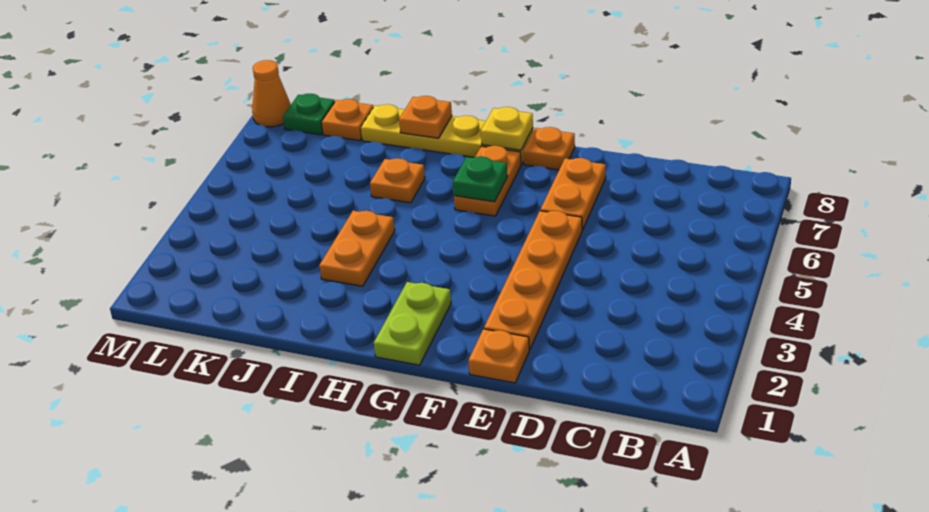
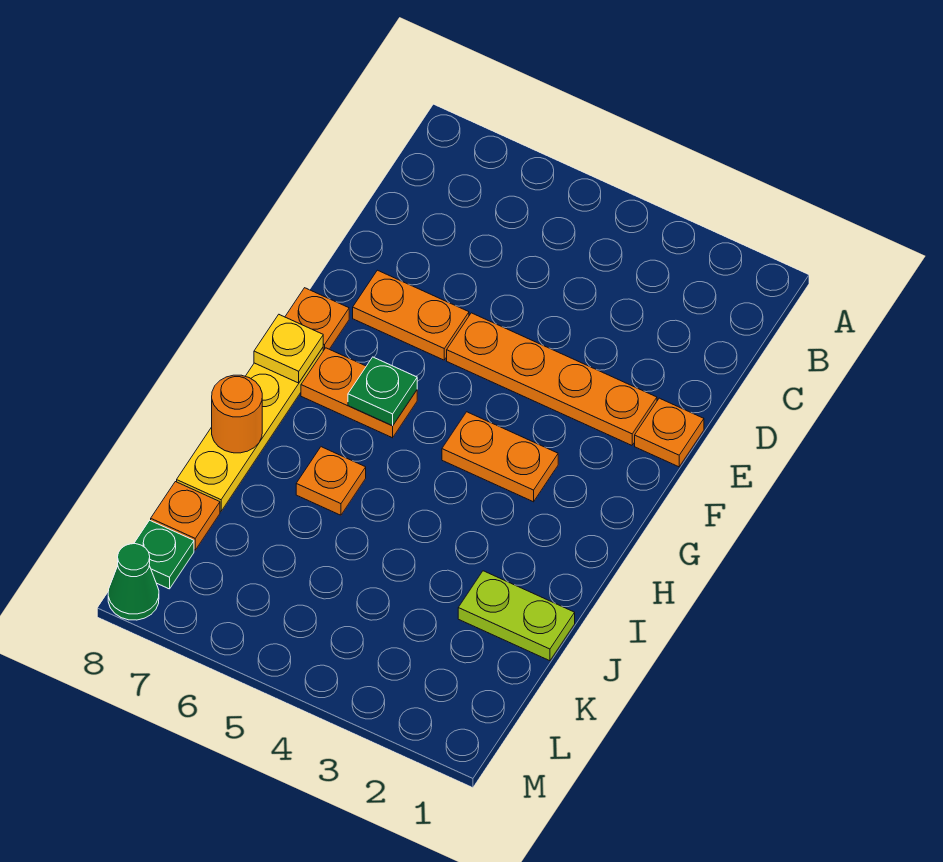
lime plate G1:G2 level 1 -> lime plate J1:J2 level 1
orange plate I3:I4 level 1 -> orange plate G3:G4 level 1
orange plate I8 level 2 -> orange round brick I8 level 2
orange cone M8 level 1 -> green cone M8 level 1

